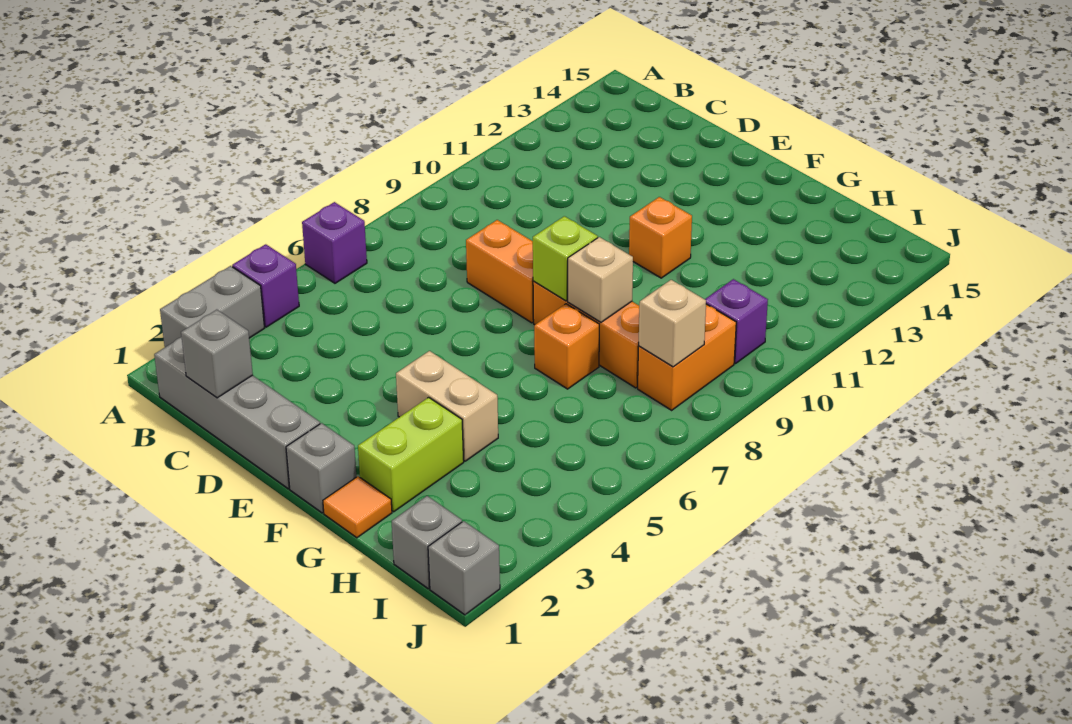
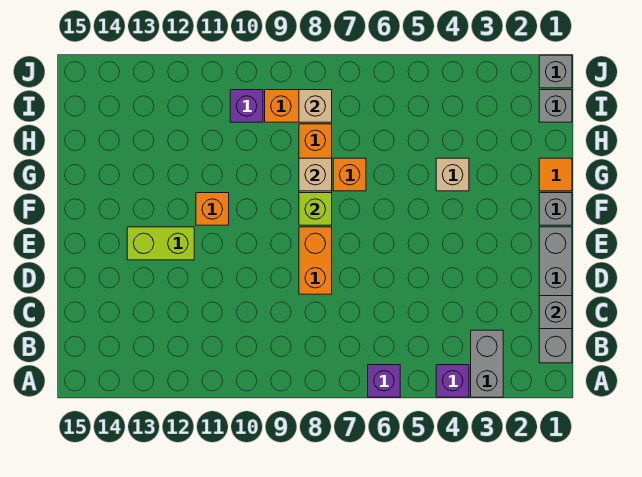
grey brick A2:A3 level 1 -> grey brick A3:B3 level 1
tan brick F4:G4 level 1 -> tan brick G4 level 1
lime brick G2:G3 level 1 -> lime brick E12:E13 level 1

